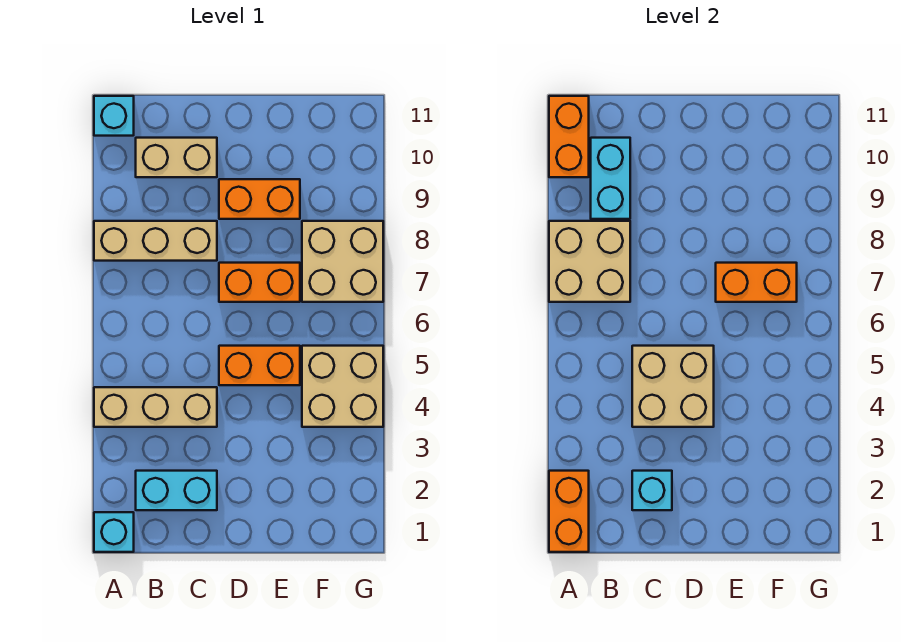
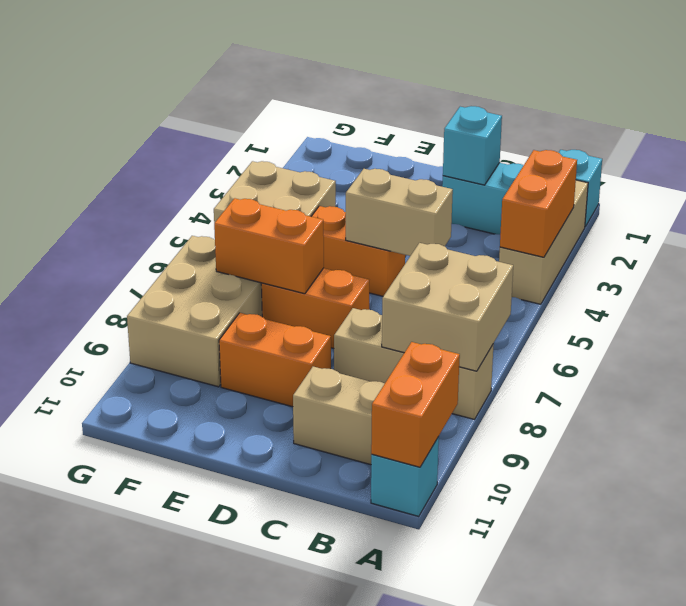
orange brick A1:A2 level 2 -> orange brick A3:A4 level 2
tan brick A4:C4 level 1 -> tan brick A2:A4 level 1
cyan brick B9:B10 level 2 -> none
tan brick C4:D5 level 2 -> tan brick C5:D5 level 2
tan brick F7:G8 level 1 -> tan brick F7:G9 level 1

